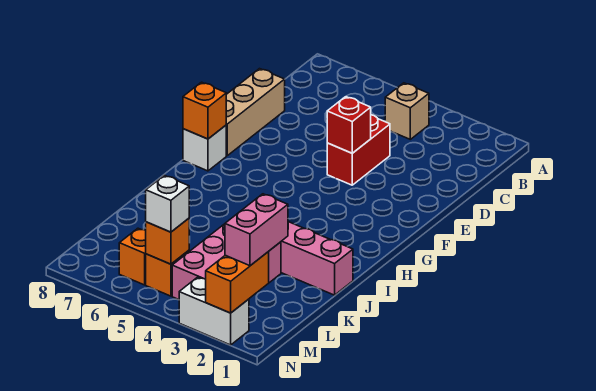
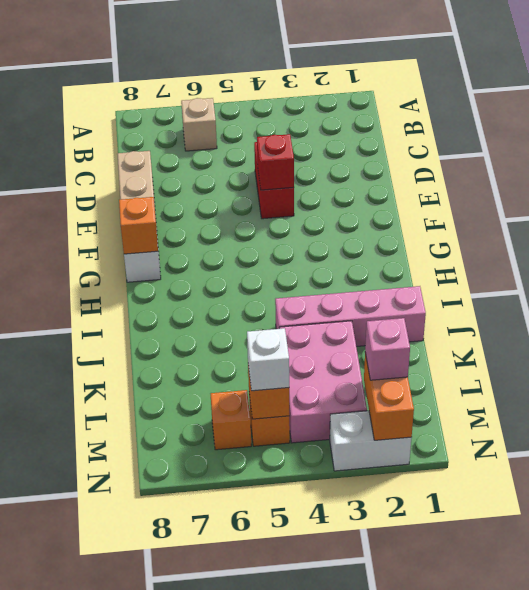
tan brick B4 level 1 -> tan brick B6 level 1
pink brick L2:M2 level 3 -> pink brick M2 level 3

